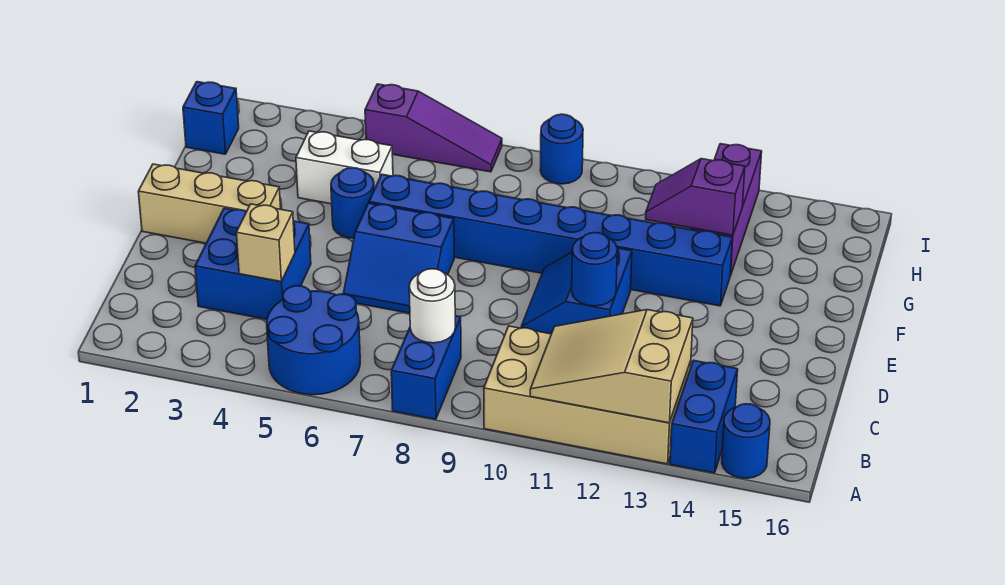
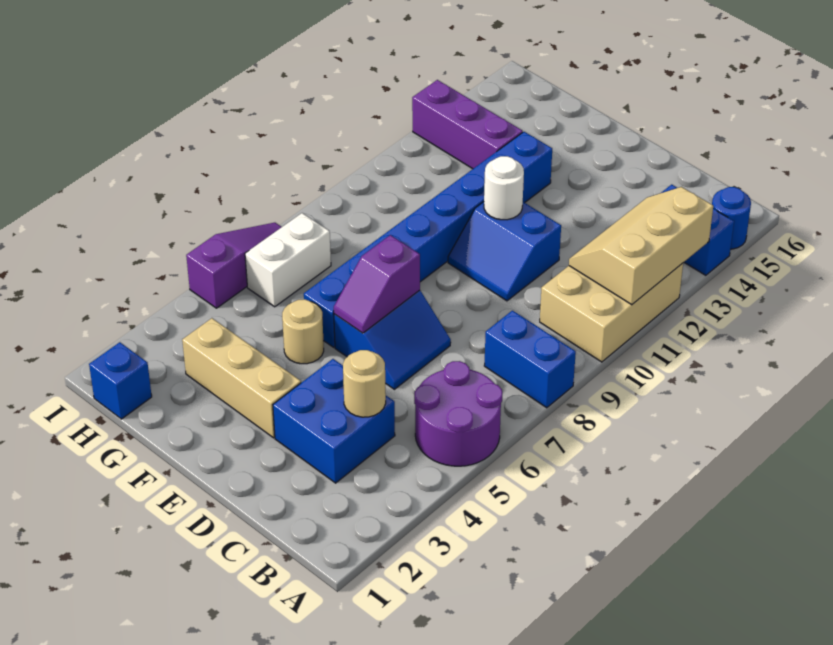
blue round brick A5:B6 level 1 -> purple round brick A5:B6 level 1
tan brick A10:B13 level 1 -> tan brick A10:B12 level 1
tan slope A11:B13 level 2 top 13 -> tan slope A11:B13 level 2 top A
white round brick B8 level 2 -> white round brick E11 level 2
tan brick C4 level 2 -> tan round brick C4 level 2
blue round brick D11 level 2 -> none
tan brick E1:E3 level 1 -> tan brick E3:G3 level 1
blue round brick F5 level 1 -> tan round brick F5 level 1
white brick G4:G5 level 1 -> white brick H6:H7 level 1
purple slope G12:G13 level 2 top 13 -> purple slope E6:E7 level 2 top 7
blue round brick I9 level 1 -> none

